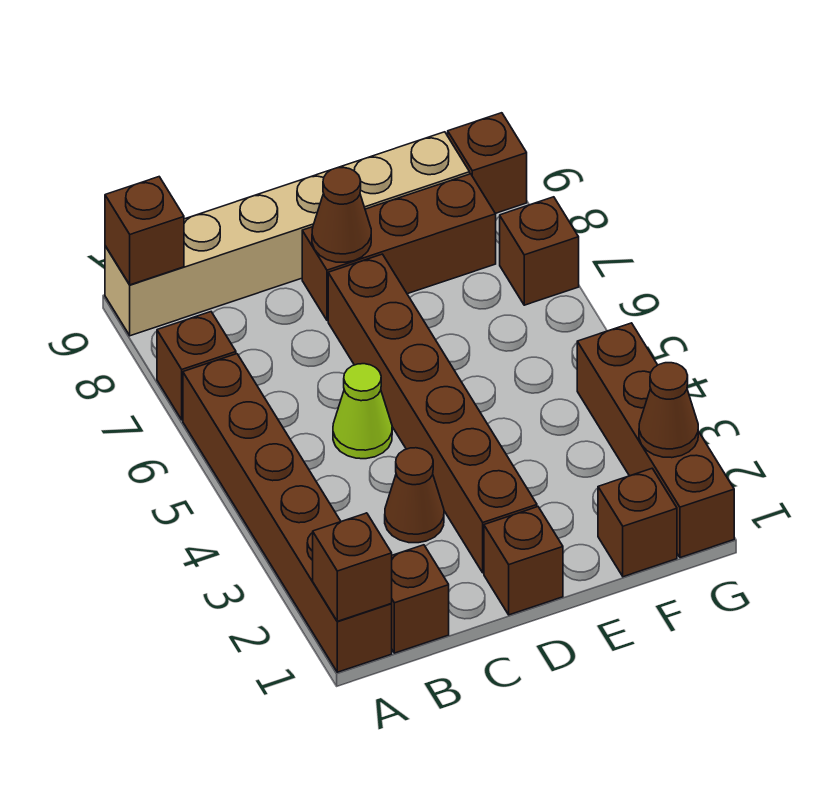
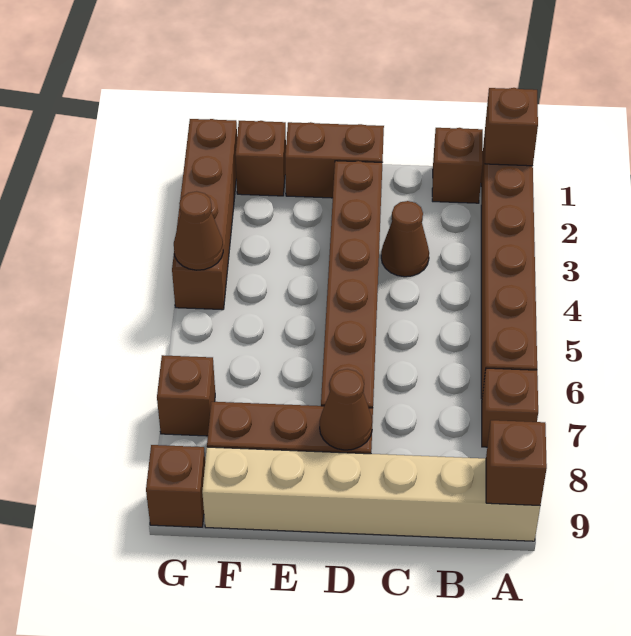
lime cone C5 level 1 -> none
brown brick D1 level 1 -> brown brick D1:E1 level 1
brown cone G2 level 2 -> brown cone G4 level 2

